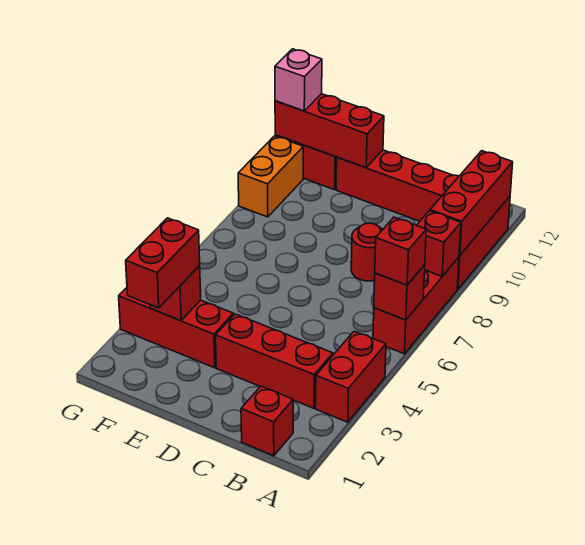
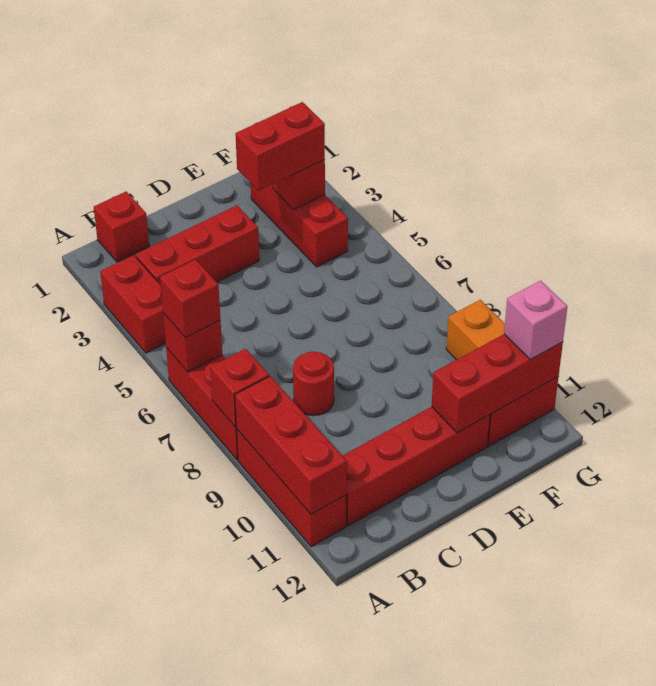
red brick E3:G3 level 1 -> red brick F2:F4 level 1
red brick F2:F3 level 3 -> red brick E3:F3 level 3

